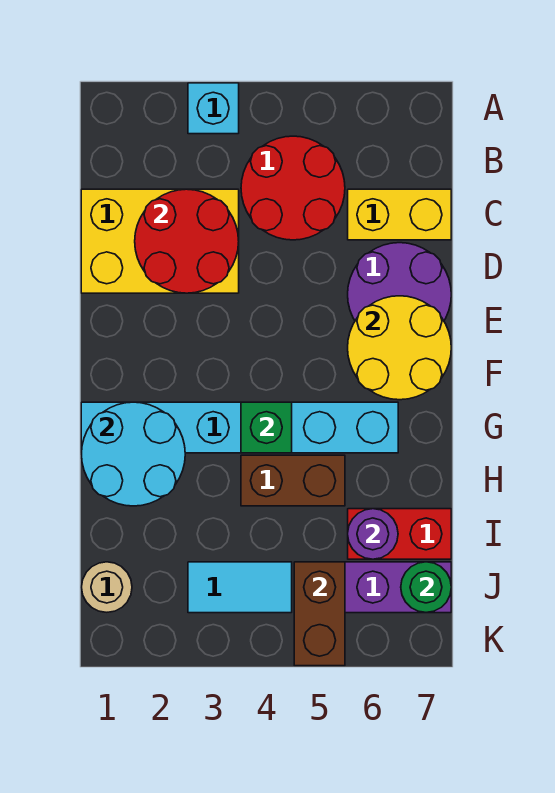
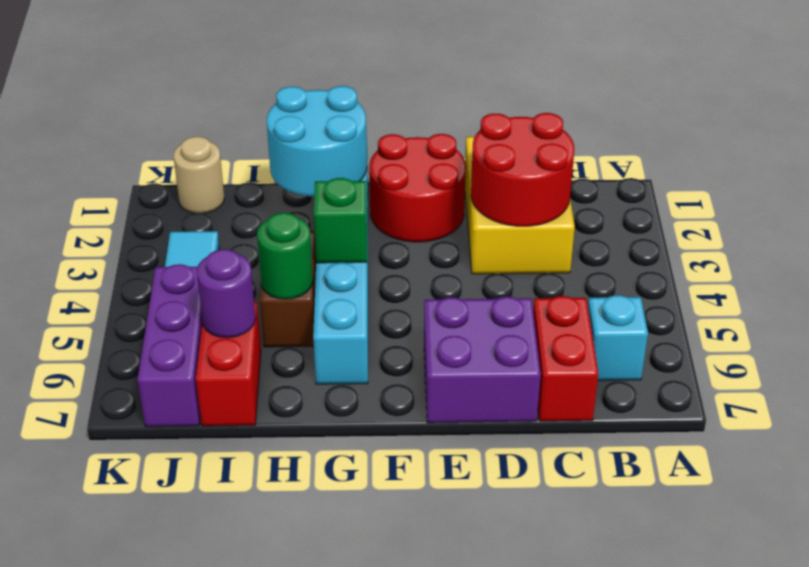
cyan brick A3 level 1 -> cyan brick B6 level 1
red round brick B4:C5 level 1 -> red round brick E1:F2 level 1
yellow brick C6:C7 level 1 -> red brick C6:C7 level 1
purple round brick D6:E7 level 1 -> purple brick D6:E7 level 1
yellow round brick E6:F7 level 2 -> none
brown brick J5:K5 level 2 -> none
green round brick J7 level 2 -> green round brick H5 level 2

